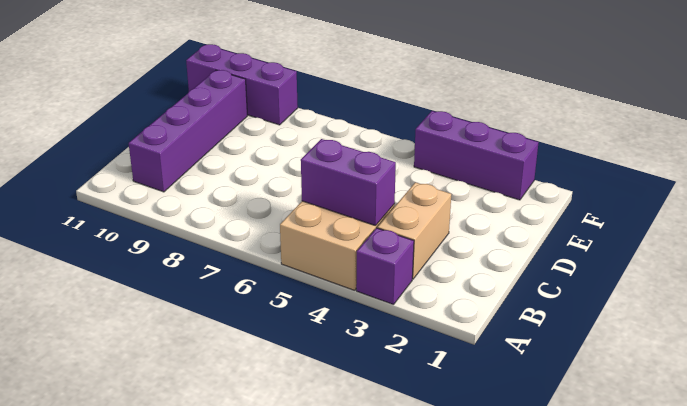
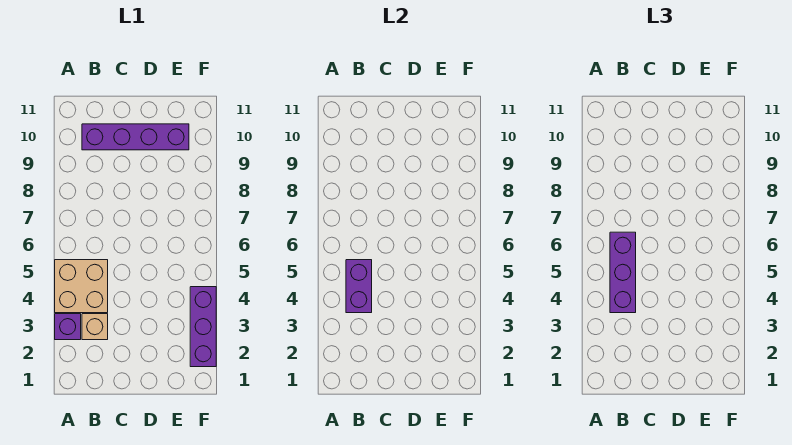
tan brick B3:C3 level 1 -> tan brick B3 level 1
purple brick F9:F11 level 1 -> purple brick B4:B6 level 3

